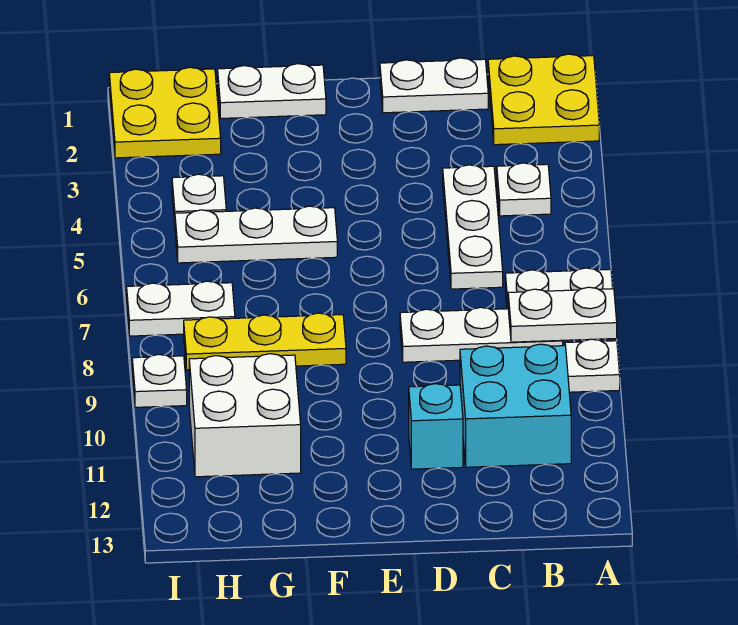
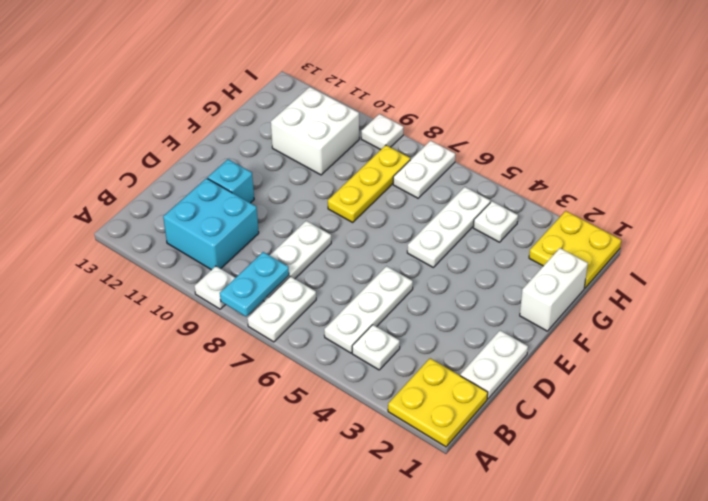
white plate A8:B8 level 2 -> cyan plate A8:B8 level 2
white plate C4:C6 level 1 -> white plate B5:D5 level 1
white plate F1:G1 level 1 -> white brick F1:G1 level 1

